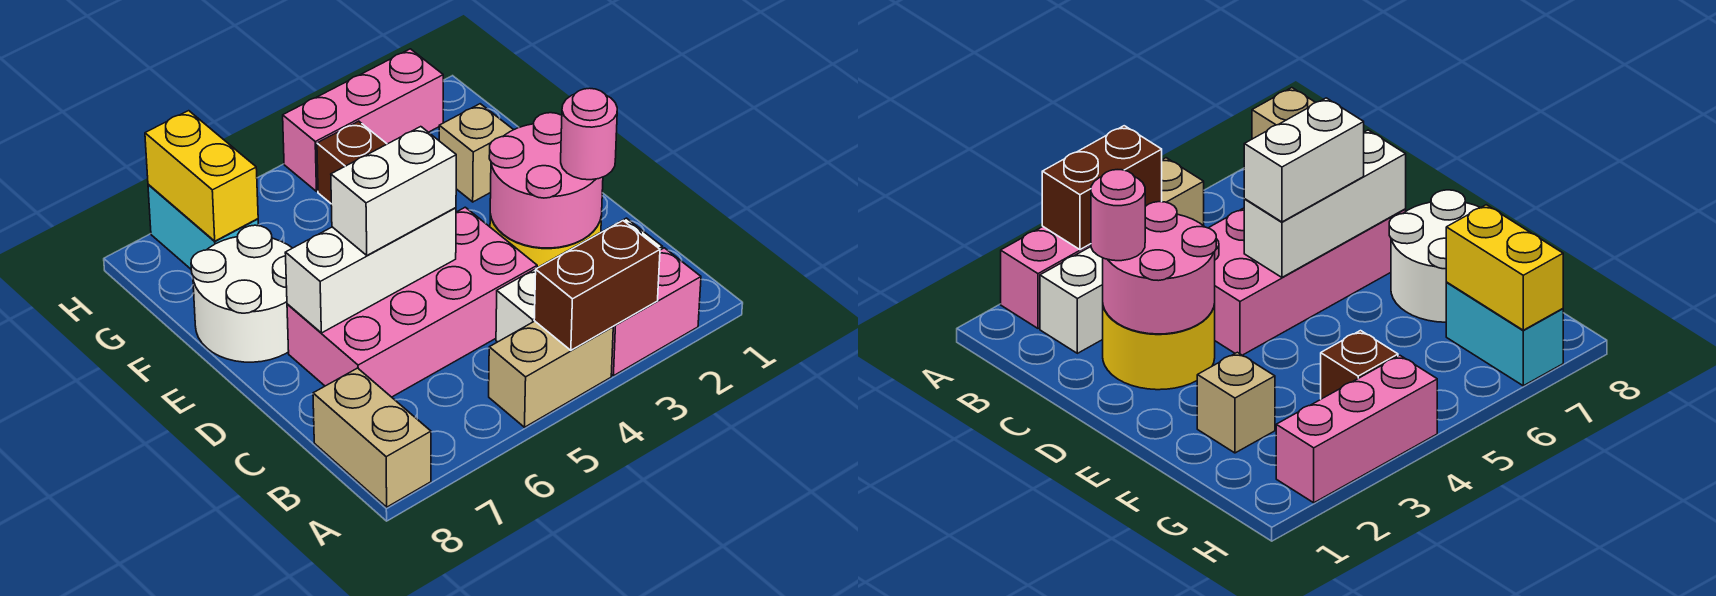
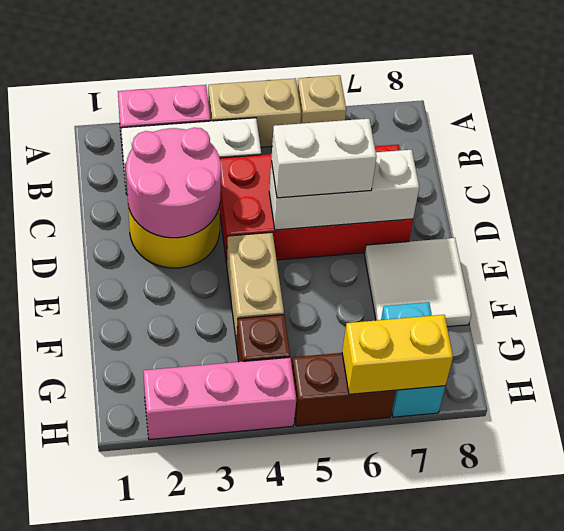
brown brick A3:A4 level 2 -> brown brick H5:H6 level 1
tan brick A8:B8 level 1 -> tan brick E4:F4 level 1
pink round brick C2 level 3 -> none
pink brick C4:D7 level 1 -> red brick C4:D7 level 1
white round brick E7:F8 level 1 -> white tile E7:F8 level 1
tan brick F2 level 1 -> tan brick A6 level 1
yellow brick G7:H7 level 2 -> yellow brick H6:H7 level 2

